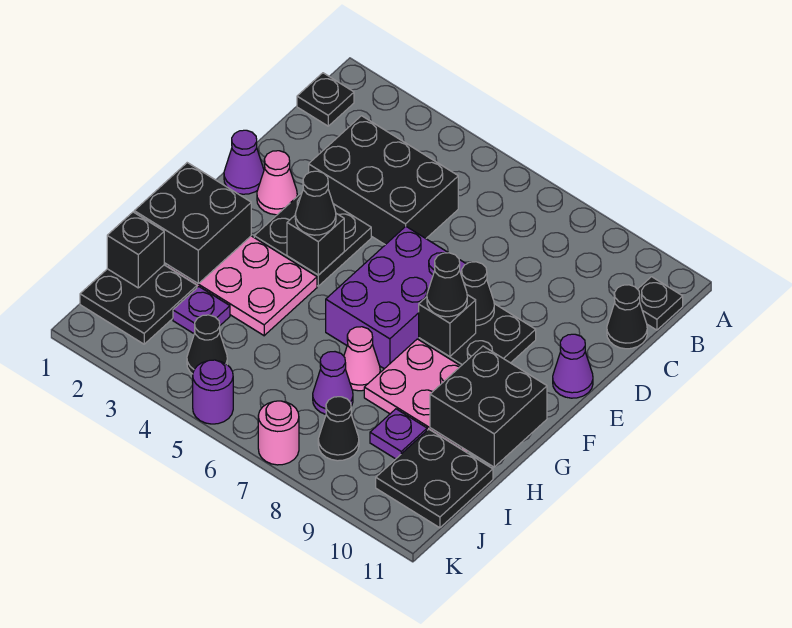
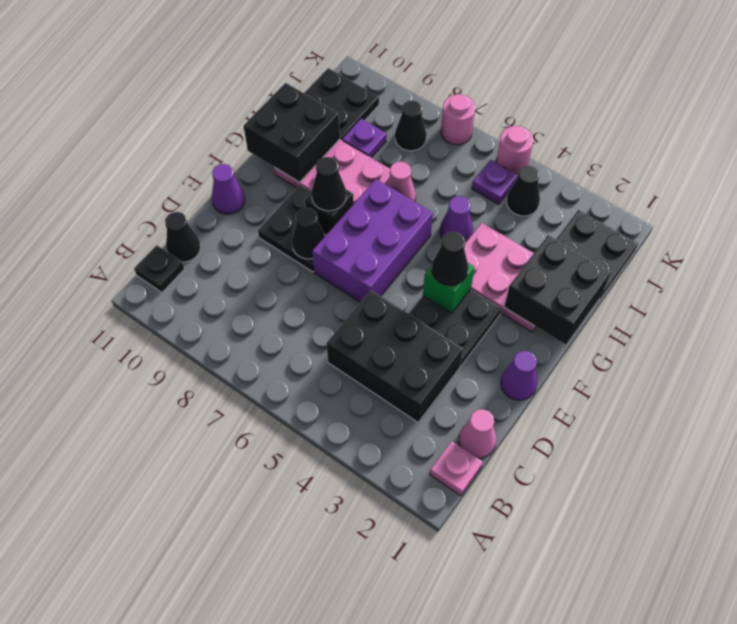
black plate B1 level 1 -> pink plate B1 level 1
pink cone E2 level 1 -> pink cone C1 level 1
black brick F4 level 2 -> green brick F4 level 2
black brick I1 level 2 -> none
purple plate I3 level 1 -> purple plate J5 level 1
purple cone I7 level 1 -> purple cone H5 level 1
purple round brick K5 level 1 -> pink round brick K5 level 1

